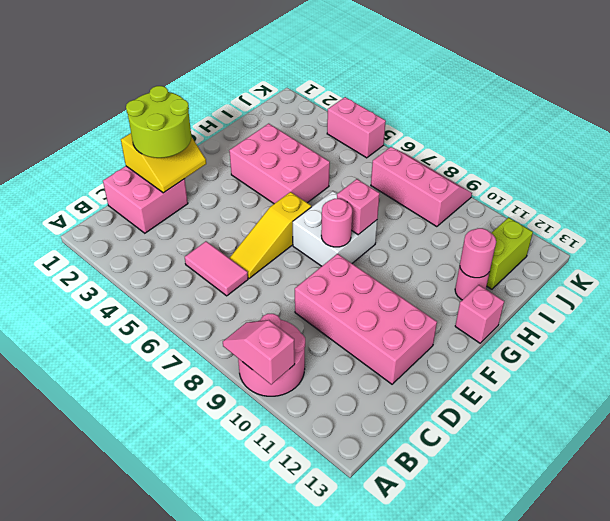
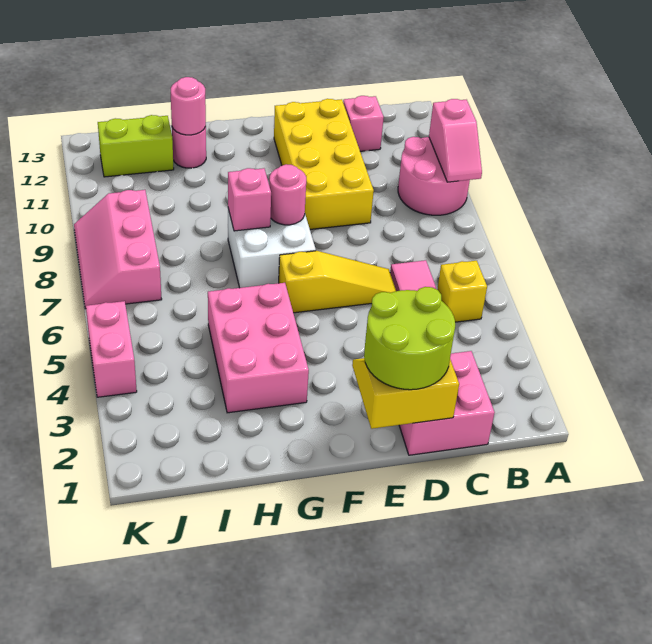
none -> yellow brick B5 level 1
pink brick D9:E12 level 1 -> yellow brick D9:E12 level 1
pink brick G13 level 1 -> pink brick C12 level 1

